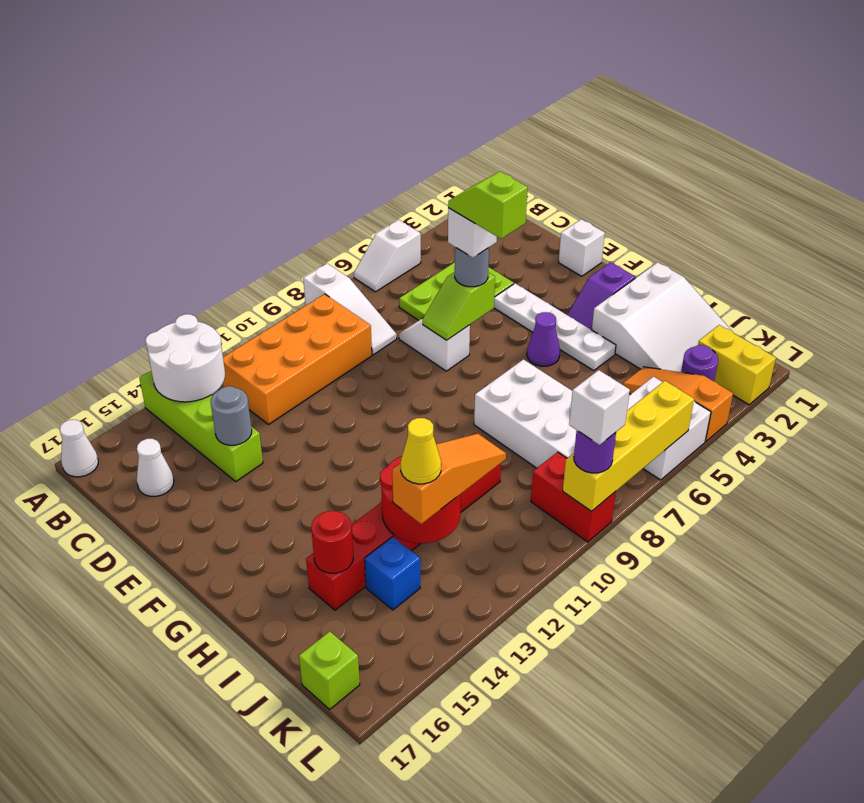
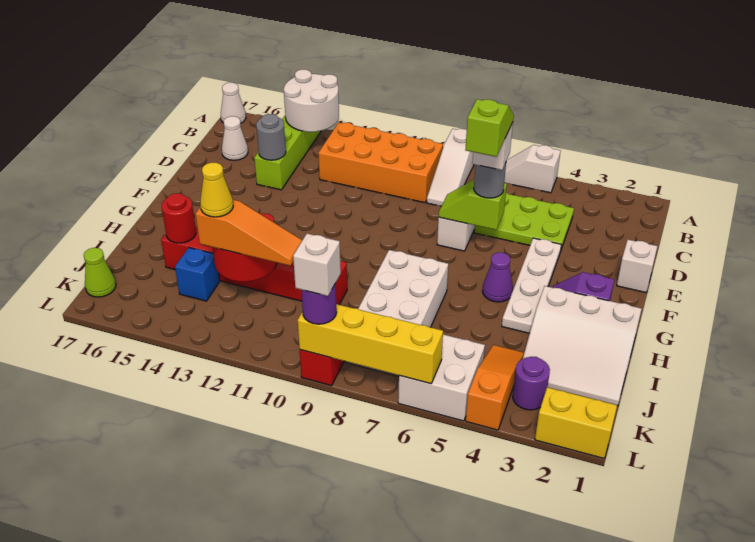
yellow brick K2:L2 level 1 -> yellow brick L1:L2 level 1
lime brick K17 level 1 -> lime cone K17 level 1

